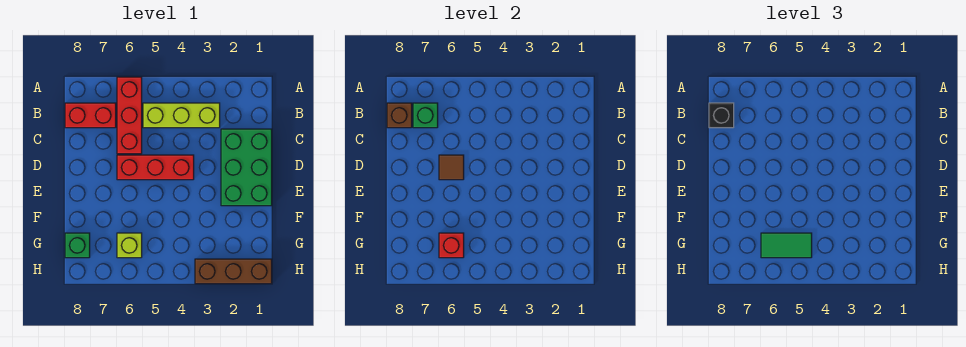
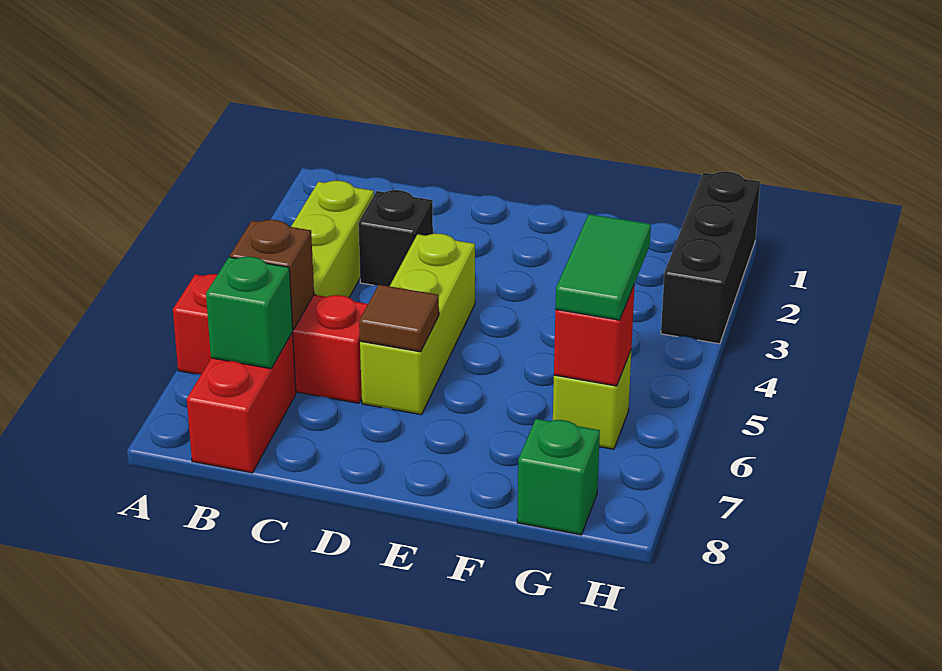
brown brick B8 level 2 -> brown brick B6 level 2
black brick B8 level 3 -> black brick C3 level 1
green brick C1:E2 level 1 -> none
red brick D4:D6 level 1 -> lime brick D4:D6 level 1
brown brick H1:H3 level 1 -> black brick H1:H3 level 1

